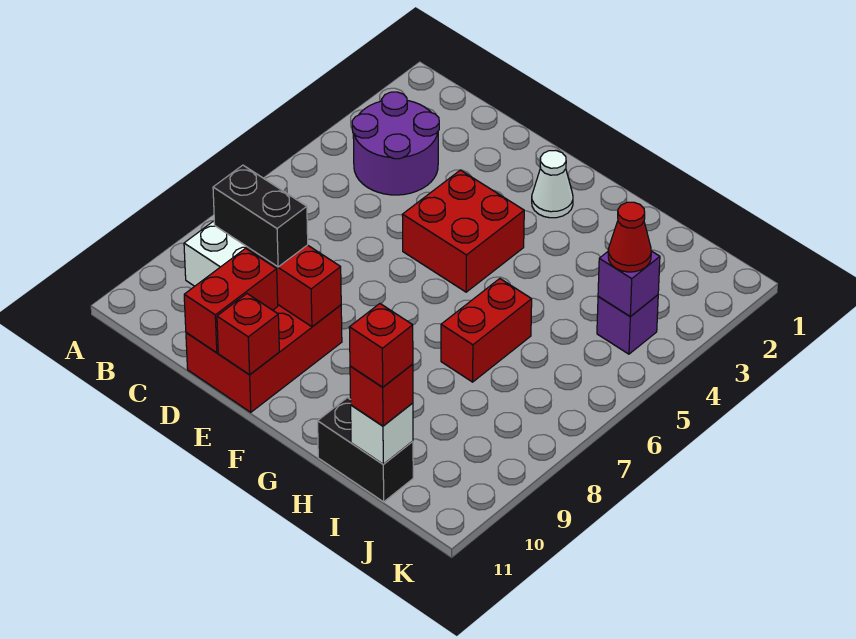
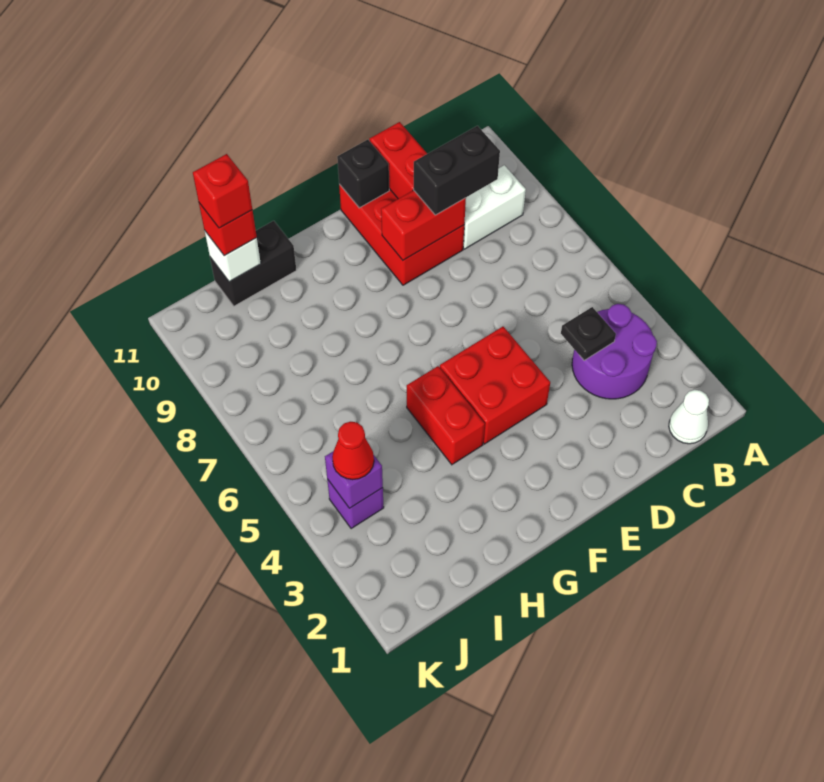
none -> black plate C4 level 2
red brick E11 level 2 -> black brick E11 level 2
white cone F2 level 1 -> white cone B1 level 1
red brick H6:H7 level 1 -> red brick G4:G5 level 1

